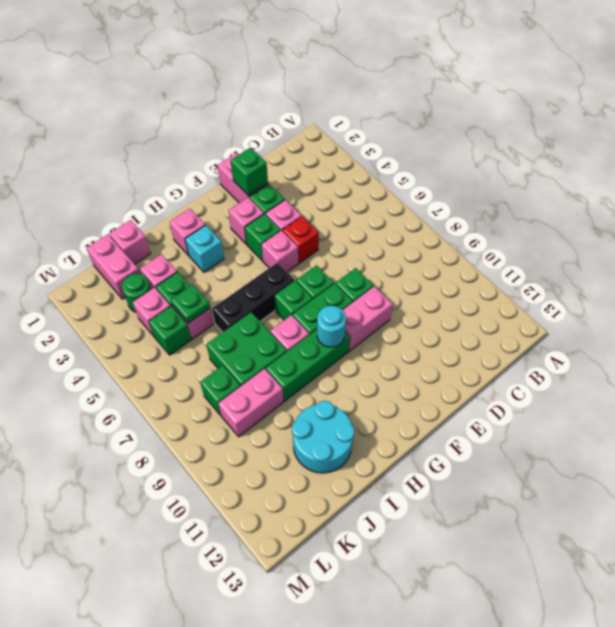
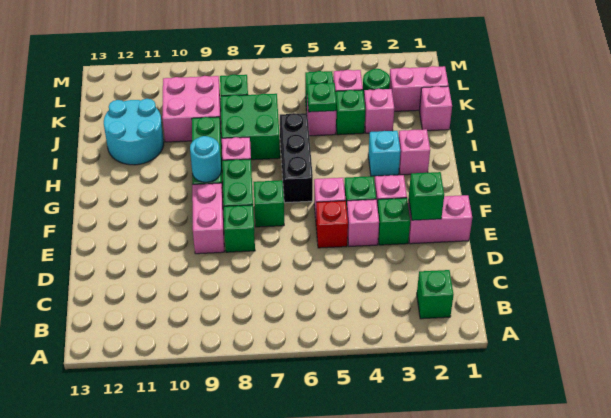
green brick G7 level 1 -> green brick B2 level 1
pink brick J9:K9 level 1 -> pink brick J9:K10 level 1

